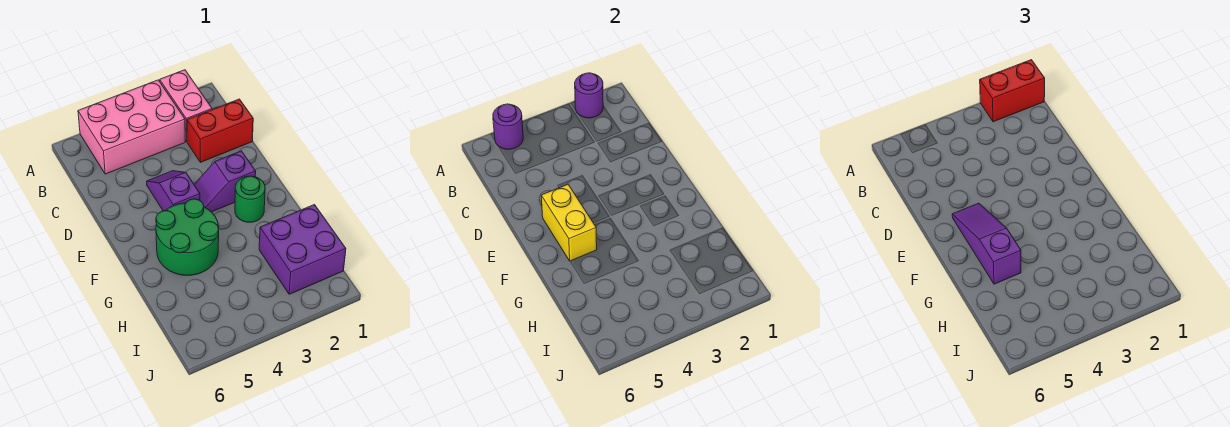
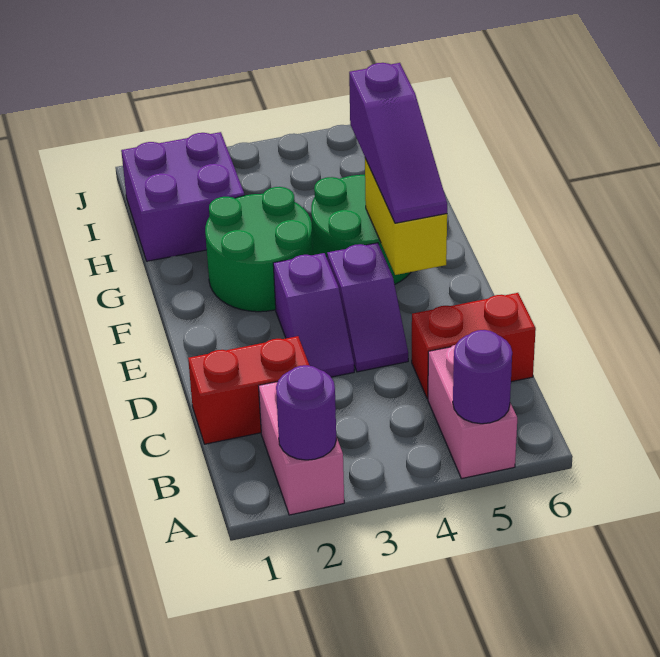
red brick A1:A2 level 3 -> red brick C5:C6 level 1
pink brick A3:B5 level 1 -> pink brick A5:B5 level 1
purple slope E2:E3 level 1 top 2 -> purple slope D3:E3 level 1 top E
green round brick F2 level 1 -> green round brick F2:G3 level 1

